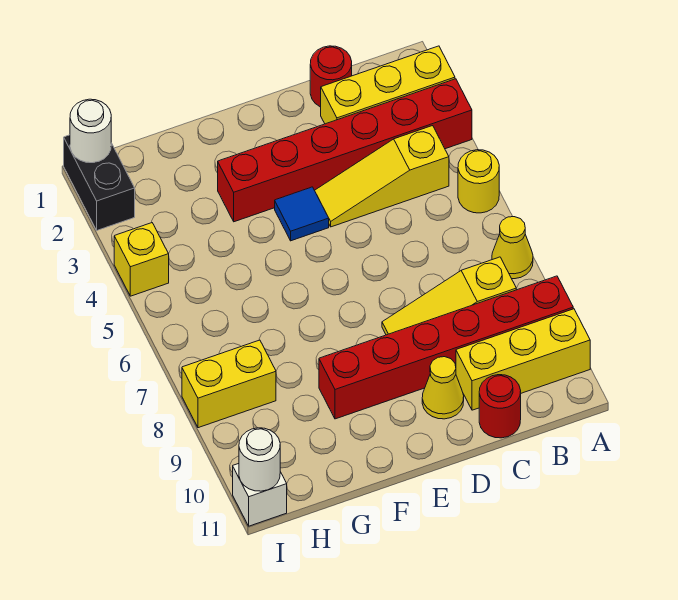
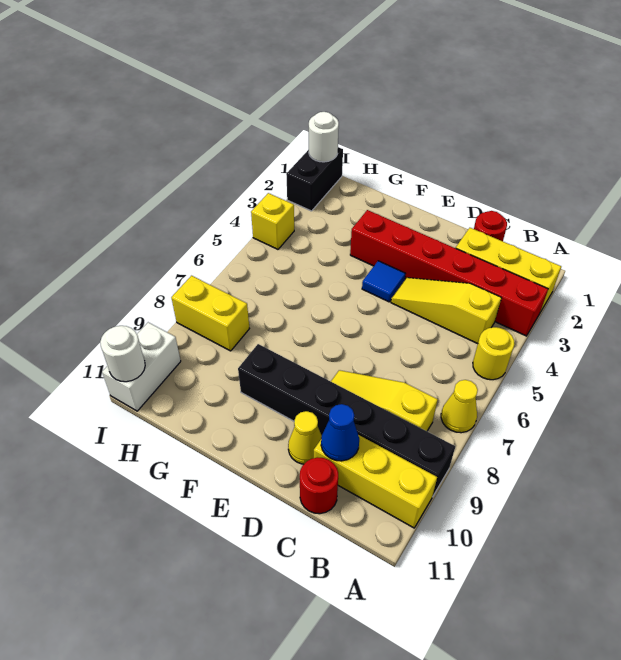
red brick A9:F9 level 1 -> black brick A9:F9 level 1
none -> blue cone C10 level 2
white brick I11 level 1 -> white brick I10:I11 level 1

